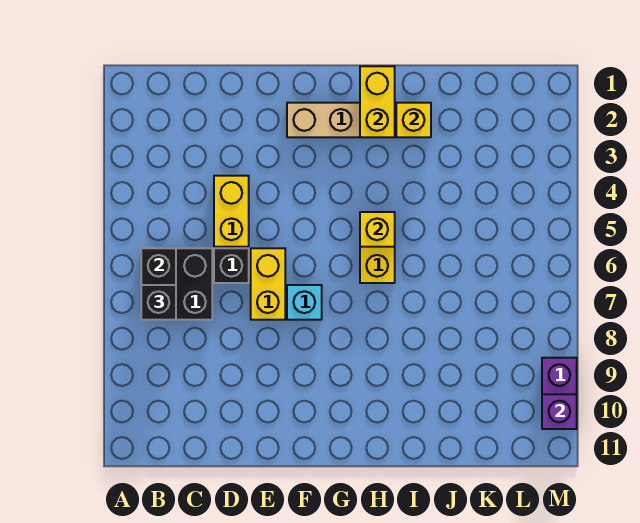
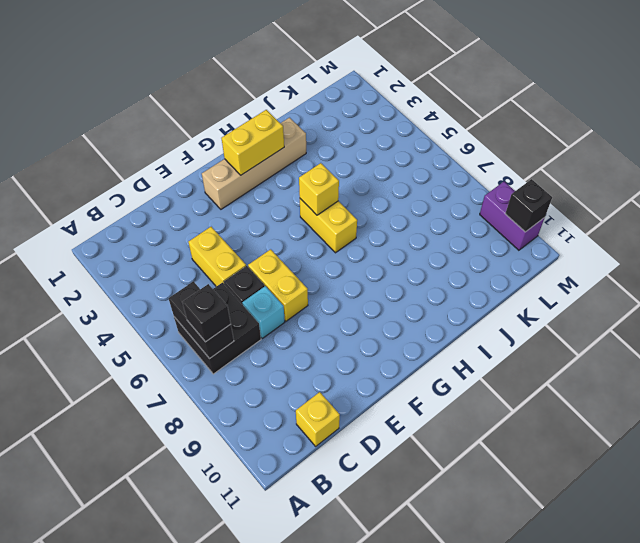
cyan brick F7 level 1 -> cyan brick D7 level 1
yellow brick H1:H2 level 2 -> yellow brick G2:H2 level 2
yellow brick I2 level 2 -> yellow brick C11 level 1
purple brick M10 level 2 -> black brick M10 level 2

